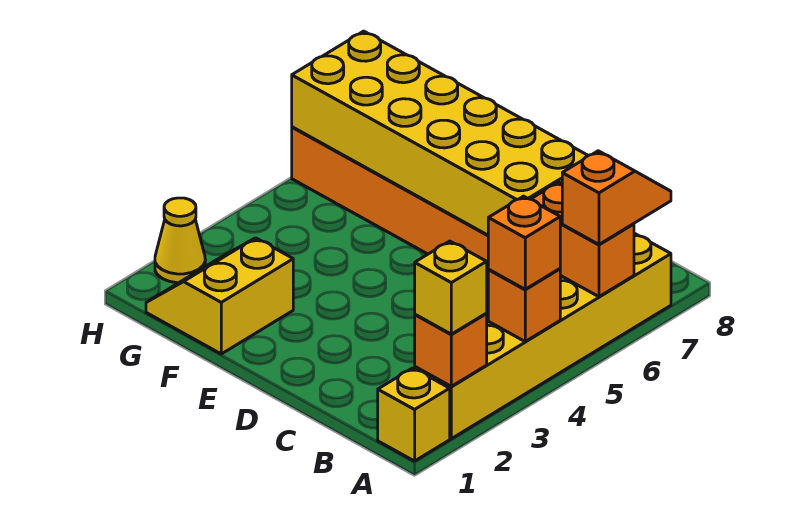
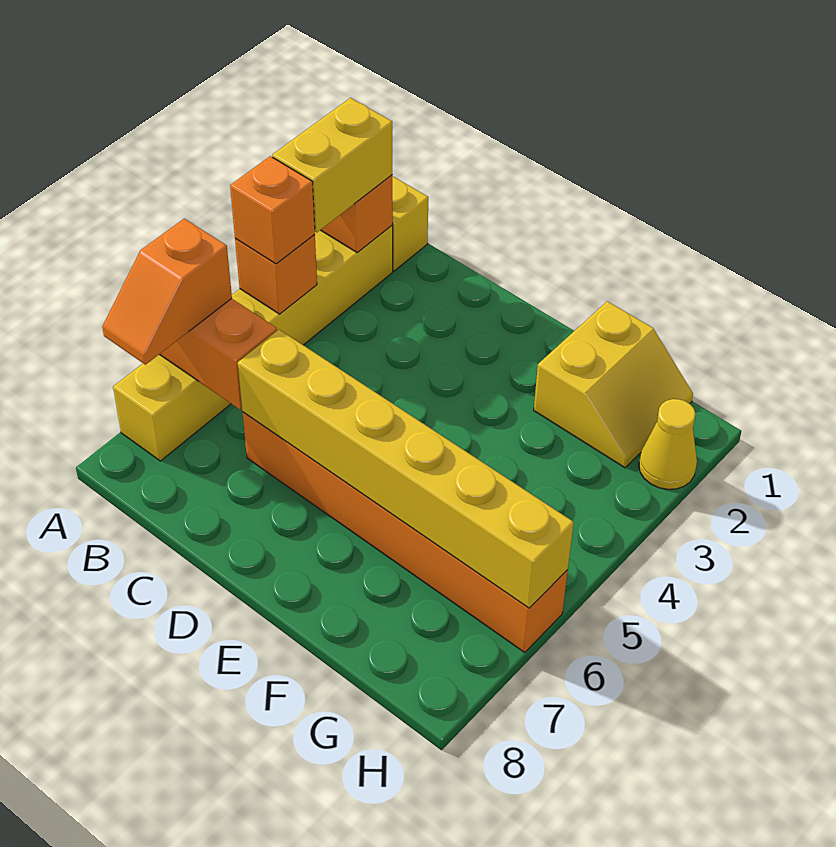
yellow brick A2 level 3 -> yellow brick A2:A3 level 3
yellow brick C6:H7 level 2 -> yellow brick C6:H6 level 2

